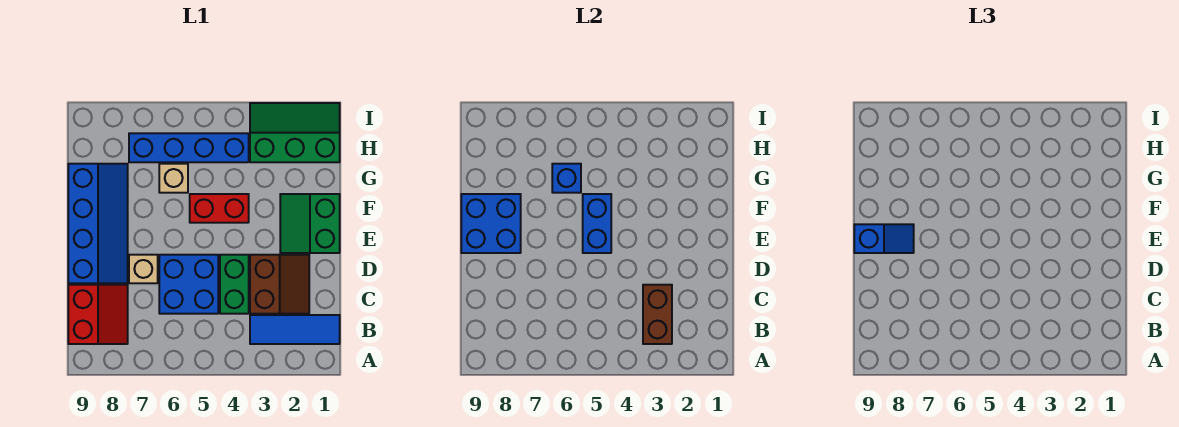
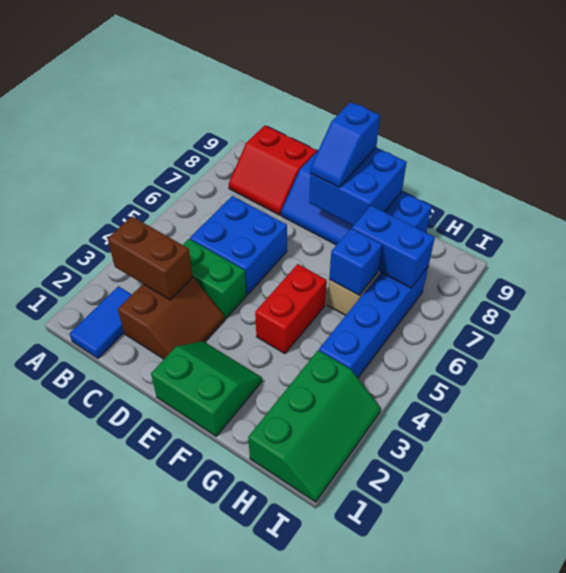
blue tile B1:B3 level 1 -> blue tile B1:B2 level 1
brown slope C2:D3 level 1 top 3 -> brown slope C2:D3 level 1 top C
tan brick D7 level 1 -> none
blue brick E5:F5 level 2 -> blue brick G7:H7 level 2

